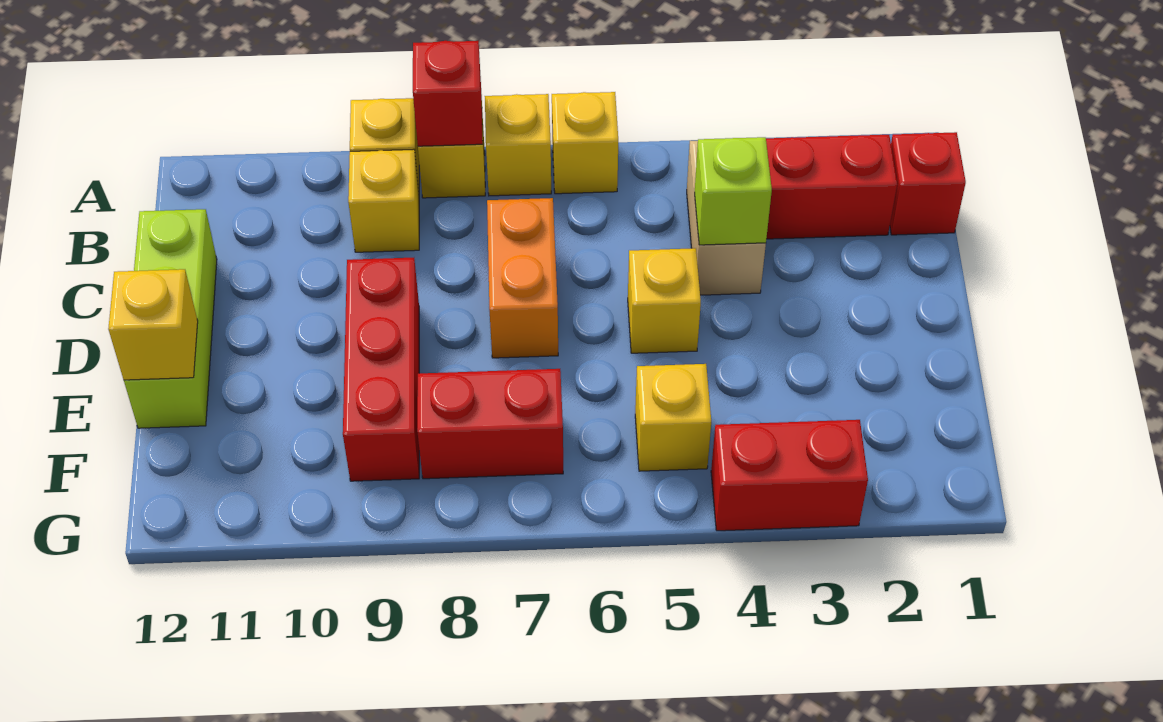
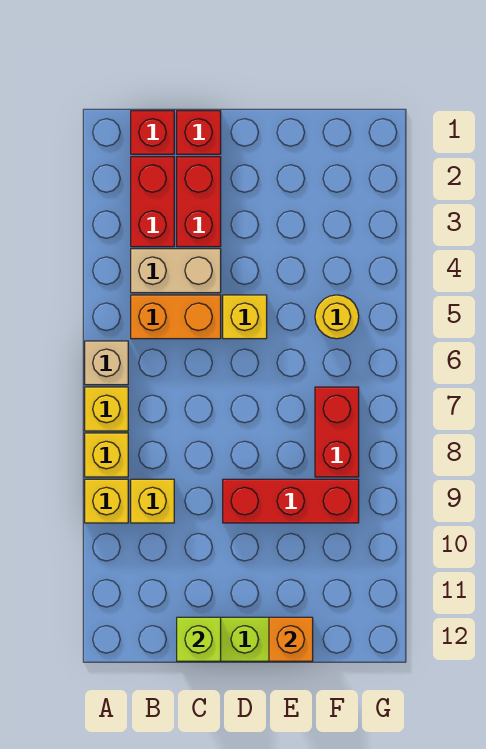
yellow brick A6 level 1 -> tan brick A6 level 1
red brick A8 level 2 -> red brick C1 level 1
lime brick C4 level 2 -> lime brick C12 level 2
orange brick C7:D7 level 1 -> orange brick B5:C5 level 1
yellow brick E12 level 2 -> orange brick E12 level 2
yellow brick F5 level 1 -> yellow round brick F5 level 1
red brick G3:G4 level 1 -> red brick C2:C3 level 1

